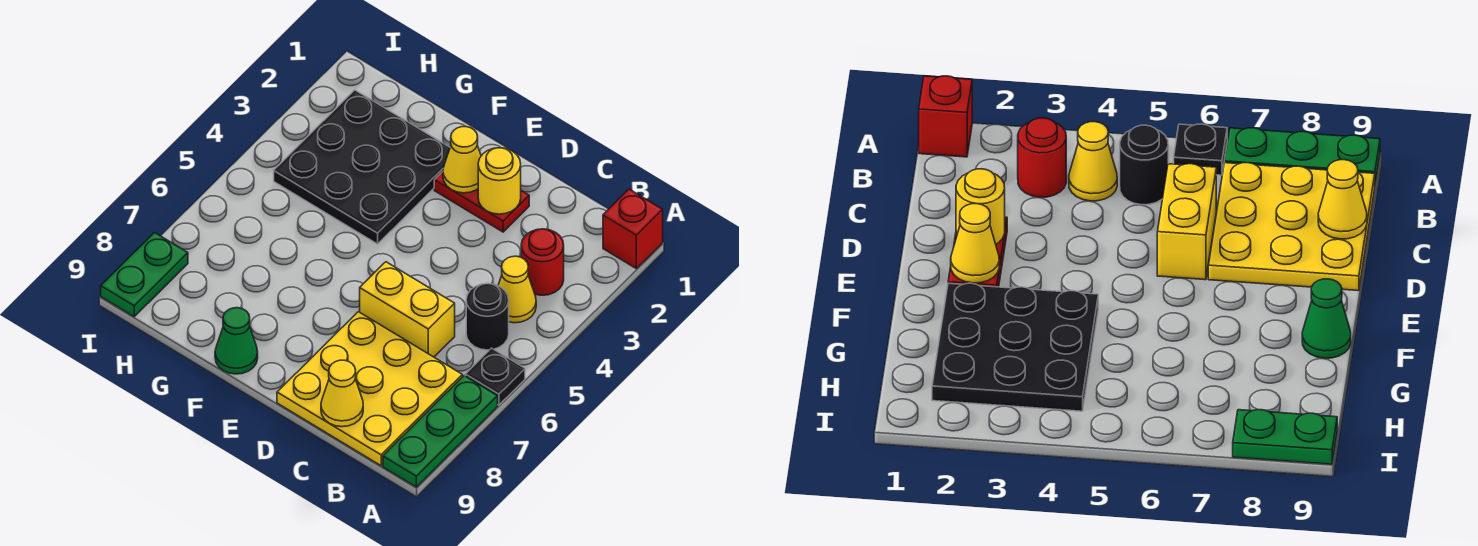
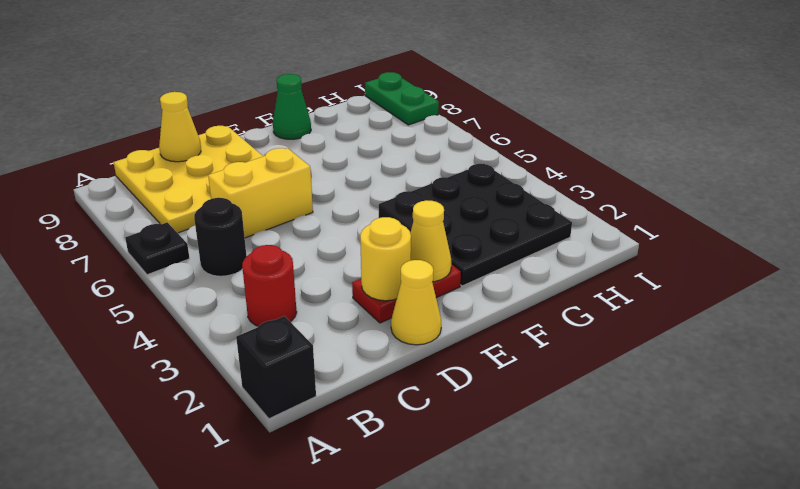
red brick A1 level 1 -> black brick A1 level 1
green plate A7:A9 level 1 -> none
yellow cone B4 level 1 -> yellow cone D1 level 1

